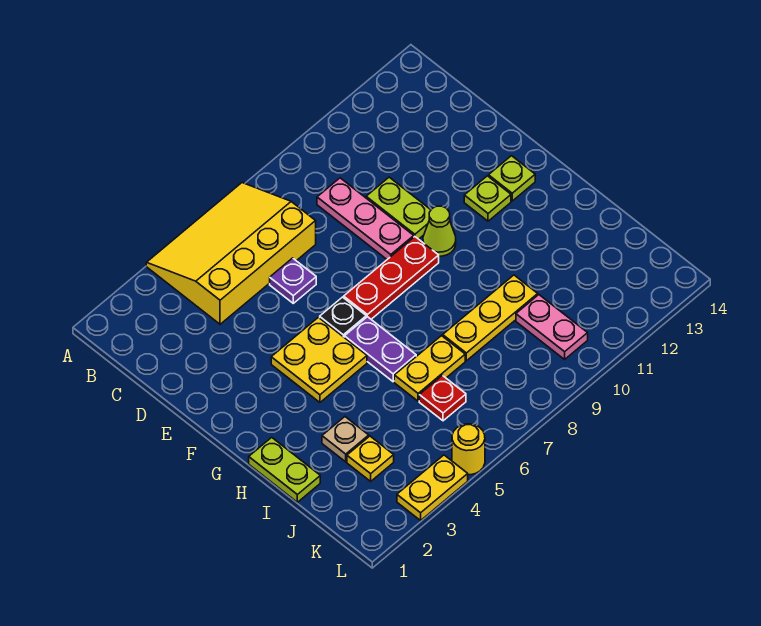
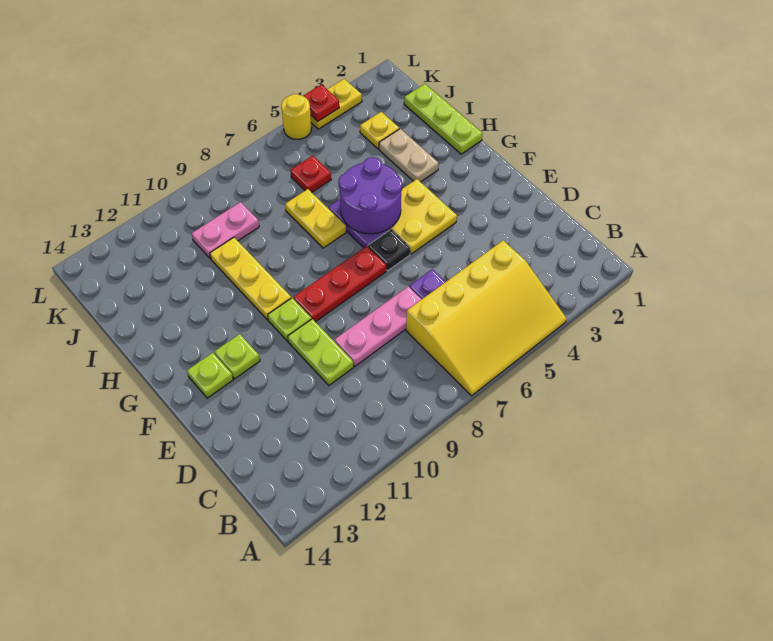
pink plate C9:E9 level 1 -> pink plate D7:D9 level 1
lime cone F10 level 1 -> lime plate F10 level 1
none -> purple round brick G5:H6 level 2
lime plate H1:I1 level 1 -> lime plate H1:J1 level 1
tan plate I3 level 1 -> tan plate H3:I3 level 1
yellow plate I6:I7 level 1 -> yellow plate H7:I7 level 1
yellow plate I8:I10 level 1 -> yellow plate G10:I10 level 1
pink plate J10:K10 level 1 -> pink plate J9:J10 level 1
none -> red plate L4 level 2

